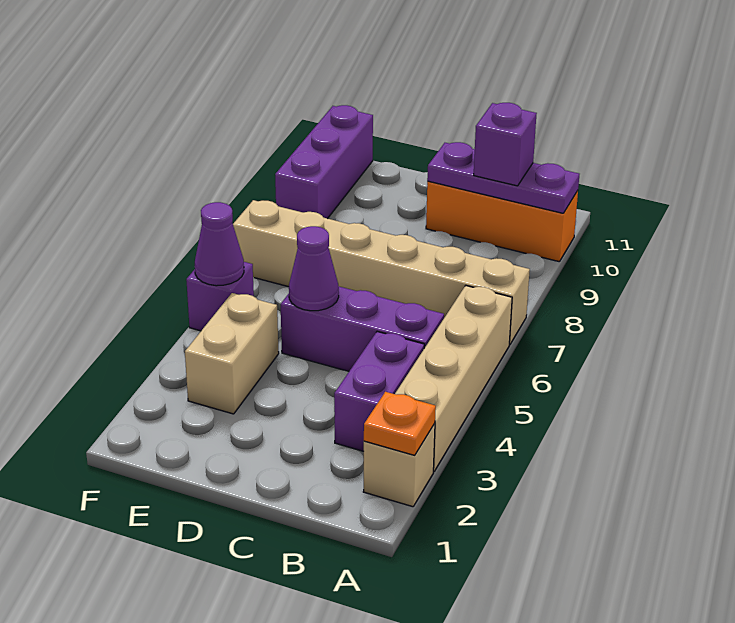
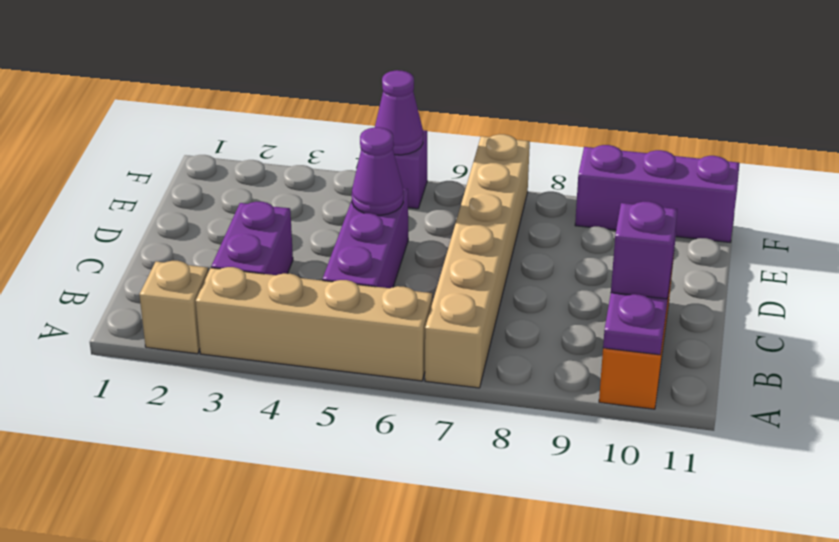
orange plate A2 level 2 -> none
purple brick B3:B4 level 1 -> purple brick B3:C3 level 1
tan brick E3:E4 level 1 -> none

